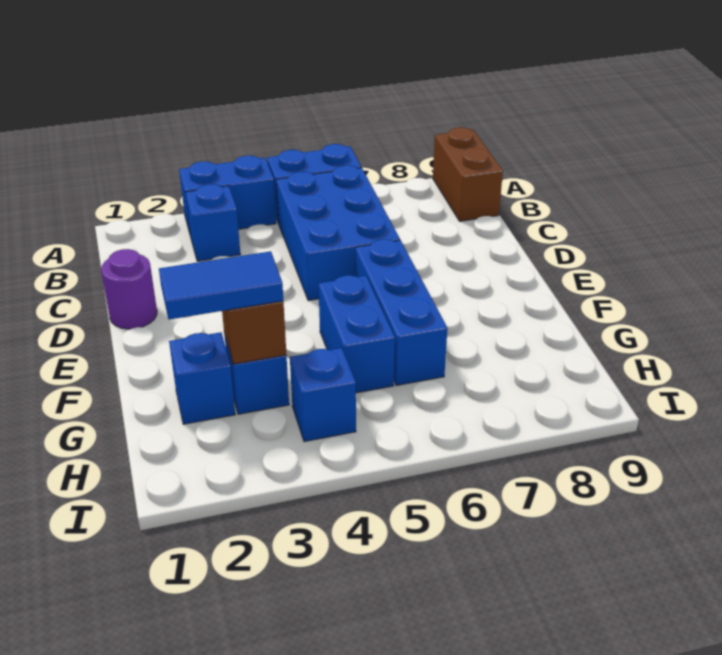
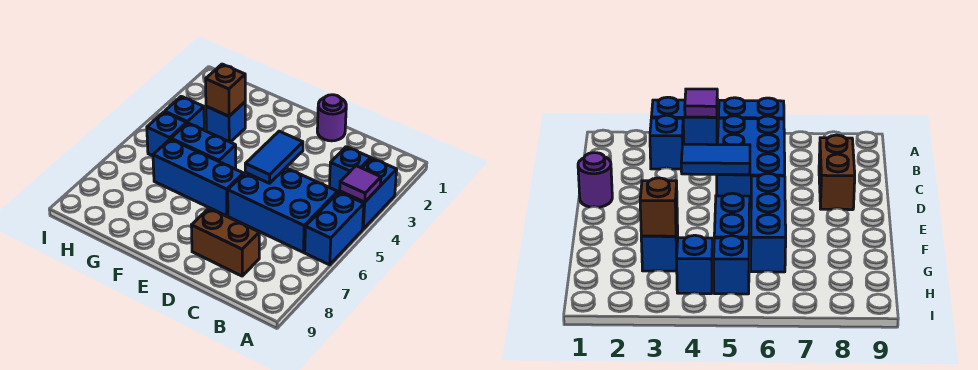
none -> purple tile A4 level 2
brown brick A9:B9 level 1 -> brown brick C8:D8 level 1
blue brick G2 level 1 -> blue brick H5 level 1
blue tile G2:G3 level 3 -> blue tile D4:D5 level 2

